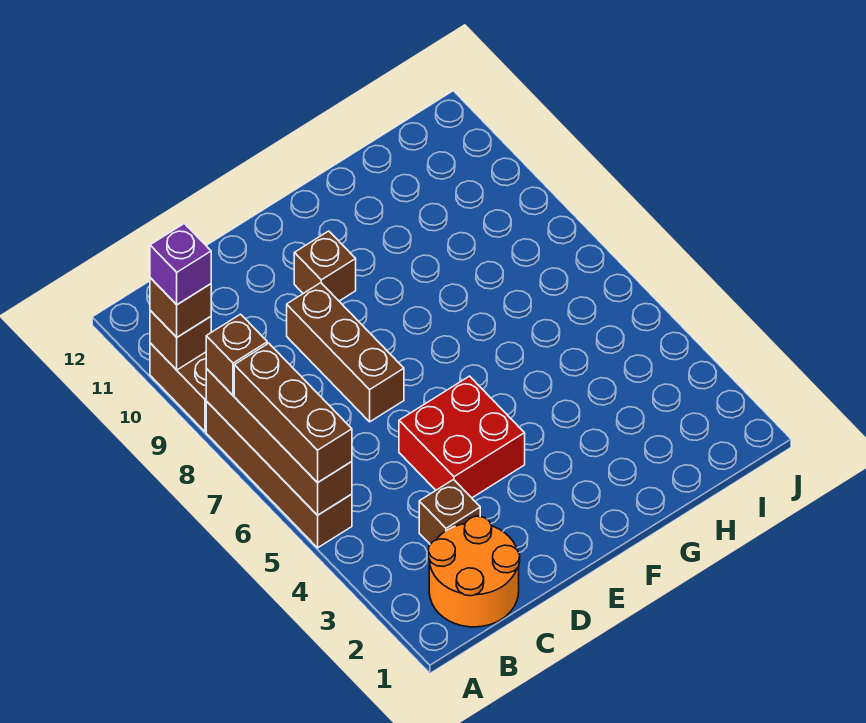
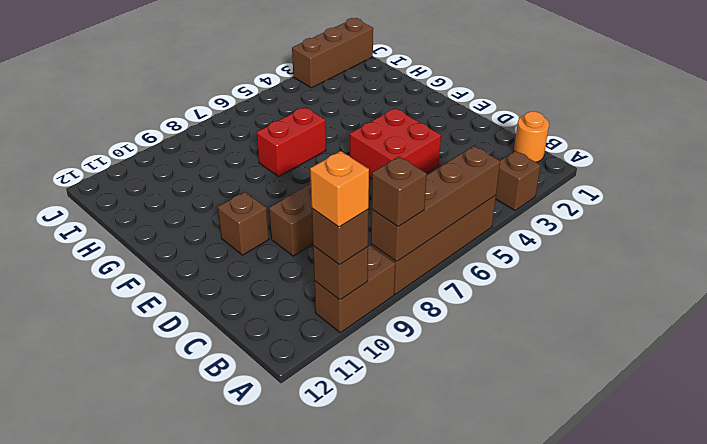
brown brick A5:A7 level 3 -> brown brick J1:J3 level 1
purple brick A10 level 4 -> orange brick A10 level 4
orange round brick B1:C2 level 1 -> orange round brick B1 level 1
brown brick C3 level 1 -> brown brick A3 level 1
none -> red brick G6:G7 level 1

